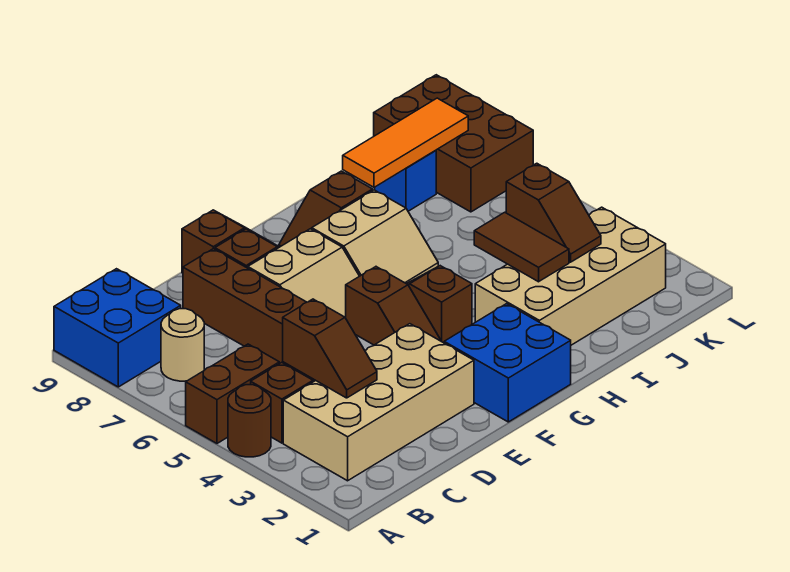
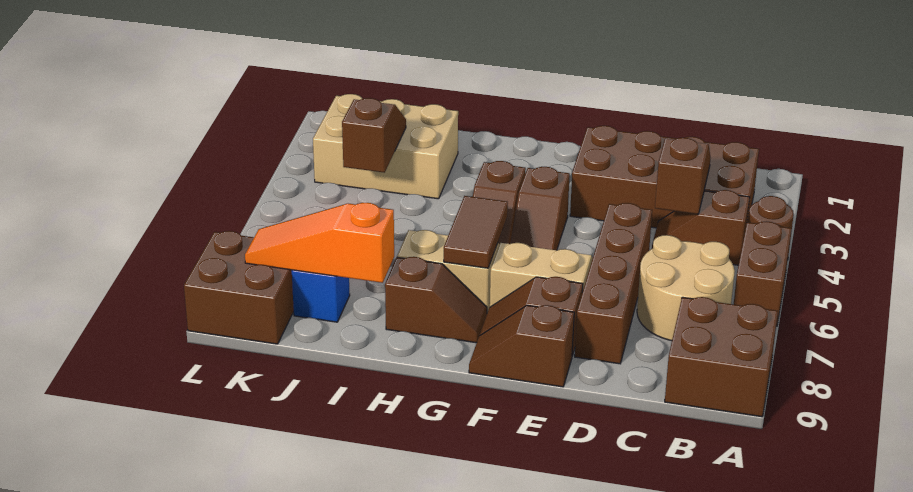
brown brick A5:B5 level 1 -> brown brick A5:A6 level 1
blue brick A8:B9 level 1 -> brown brick A8:B9 level 1
tan brick B2:E3 level 1 -> brown brick B2:E3 level 1
tan round brick B7 level 1 -> tan round brick B6:C7 level 1
blue brick F1:G2 level 1 -> none
brown slope F4:F5 level 1 top 5 -> brown slope F4:F5 level 1 top 4
tan brick H2:K3 level 1 -> tan brick I2:K3 level 1
brown tile I3:I4 level 2 -> brown tile G6:G7 level 2
orange tile I8:K8 level 2 -> orange slope I8:K8 level 2 top I
brown brick K7:L9 level 1 -> brown brick K8:L9 level 1

